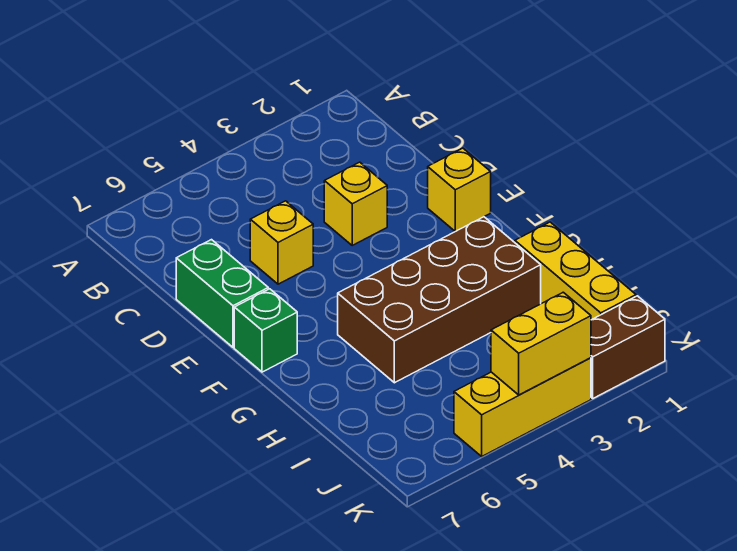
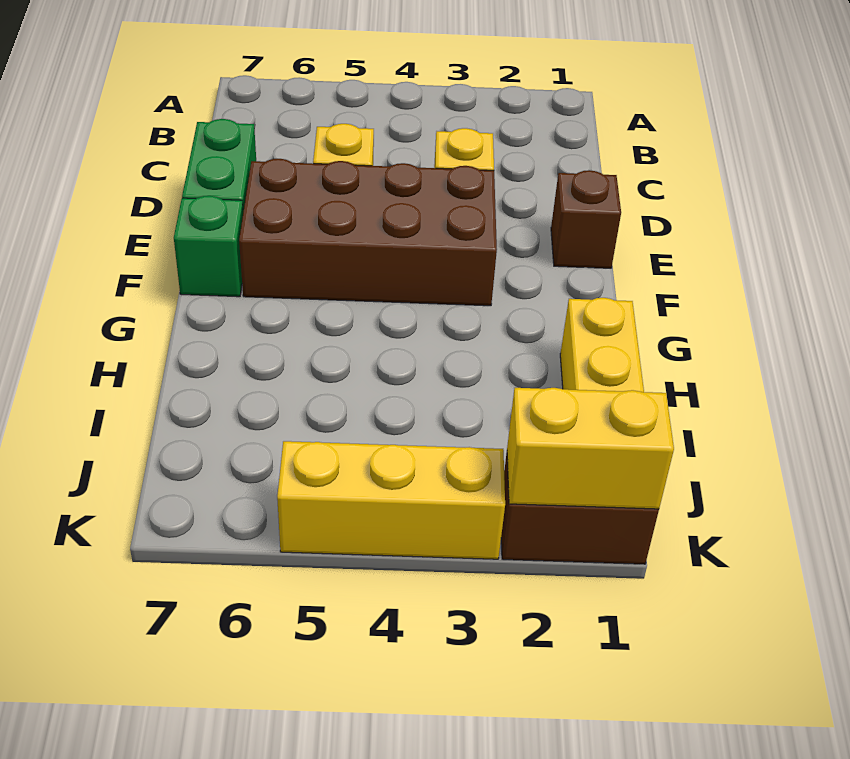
yellow brick E1 level 1 -> brown brick E1 level 1
brown brick G2:H5 level 1 -> brown brick E3:F6 level 1
yellow brick K3:K4 level 2 -> yellow brick K1:K2 level 2

